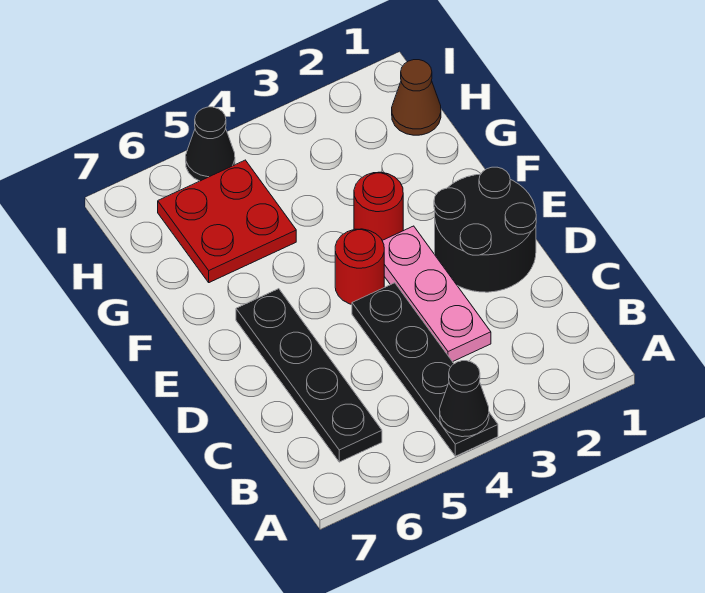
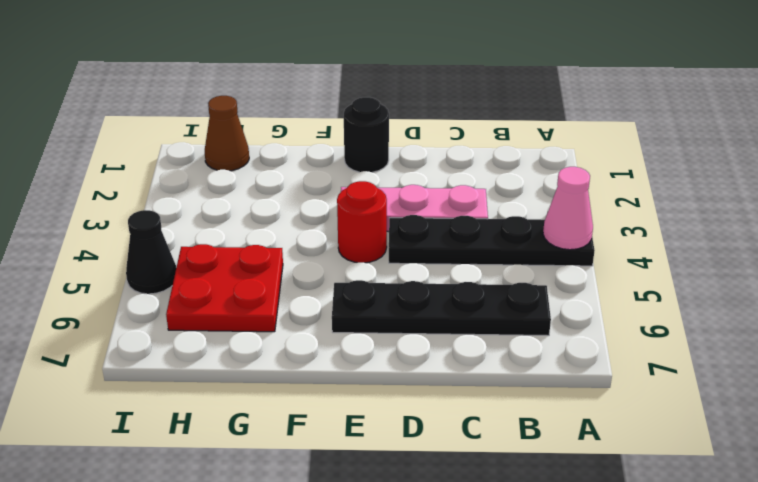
black cone A4 level 2 -> pink cone A4 level 2
black round brick D1:E2 level 1 -> black round brick E1 level 1
red round brick F3 level 1 -> none

